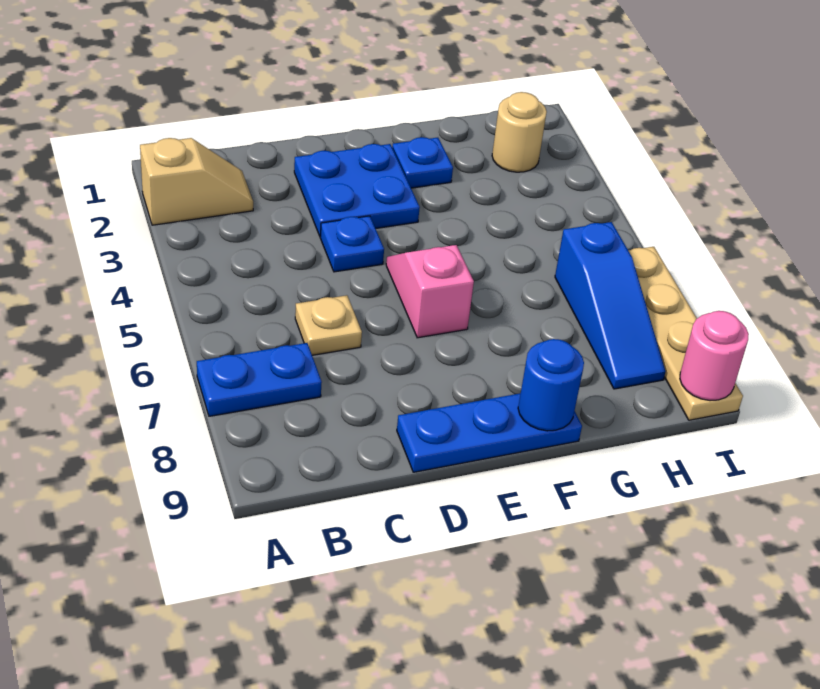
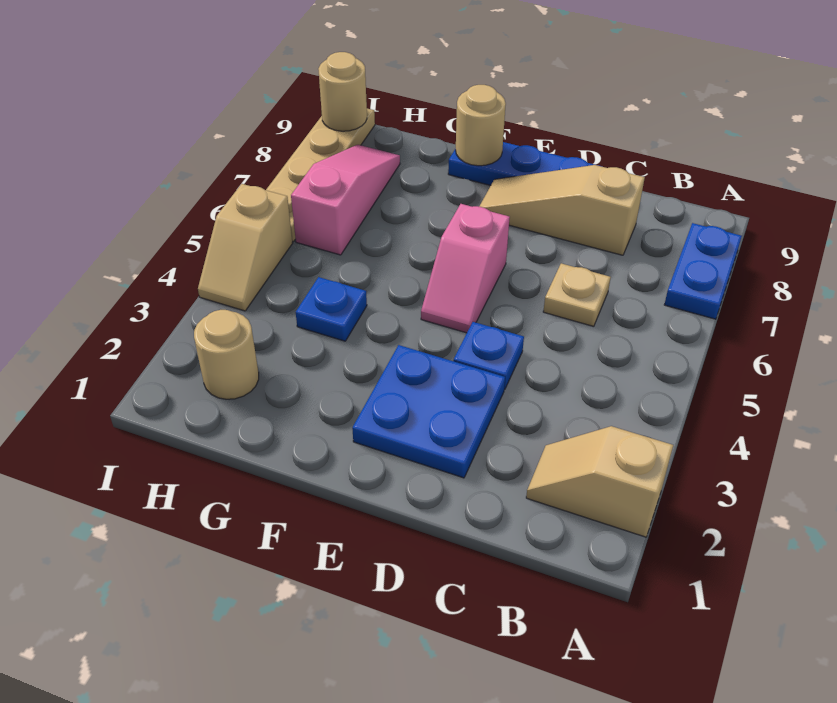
blue plate A7:B7 level 1 -> blue plate A7:A8 level 1
none -> tan slope C8:E8 level 1 top C
blue plate F2 level 1 -> blue plate G4 level 1
blue round brick F9 level 2 -> tan round brick F9 level 2
blue slope H6:H8 level 1 top 6 -> pink slope H6:H8 level 1 top 6
none -> tan slope I4:I5 level 1 top 5
pink round brick I9 level 2 -> tan round brick I9 level 2

